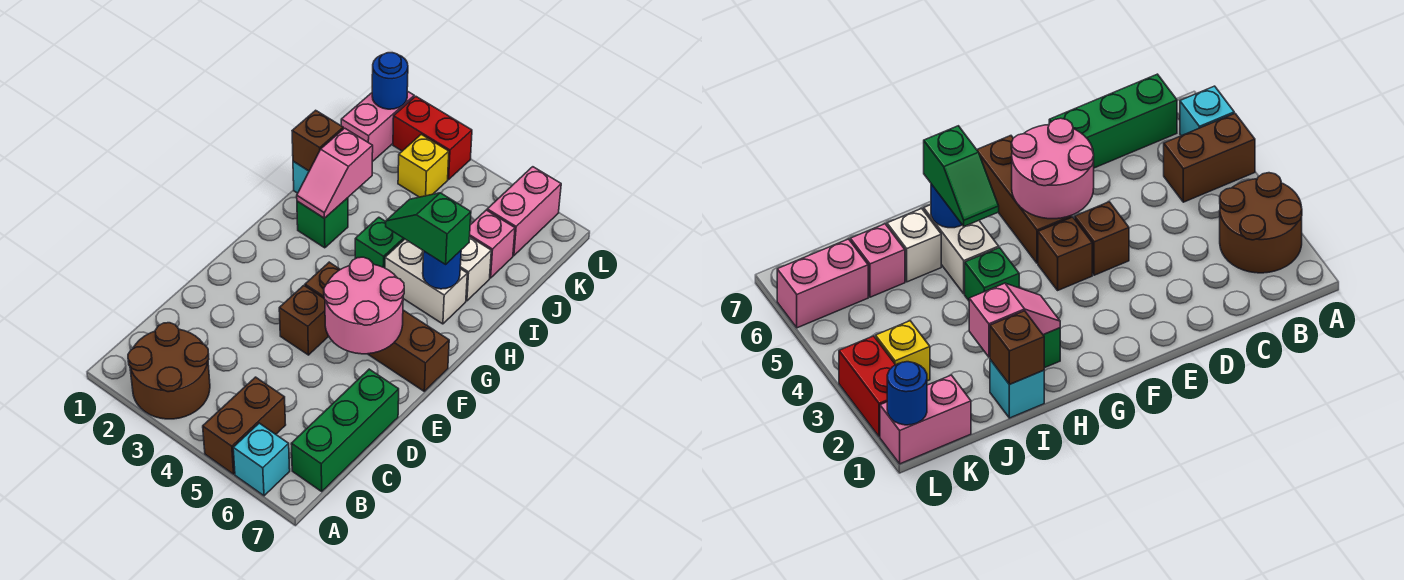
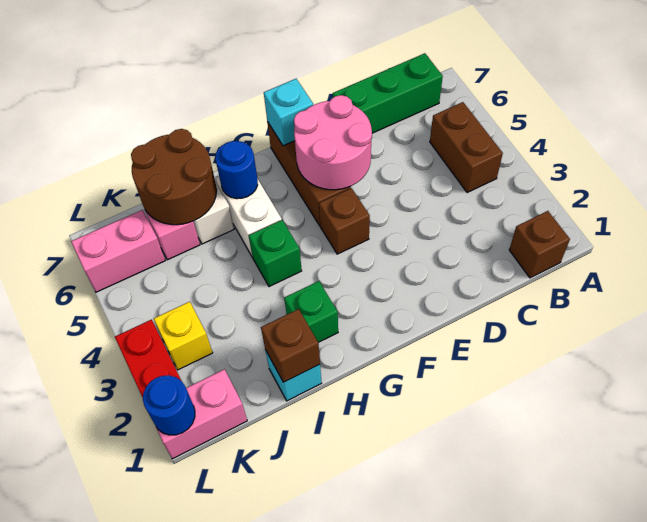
brown round brick A2:B3 level 1 -> brown round brick I6:J7 level 2
brown brick A5:B5 level 1 -> brown brick B4:B5 level 1
cyan brick A6 level 1 -> cyan brick F7 level 2
brown brick E4 level 1 -> brown brick B1 level 1
pink slope H2:I2 level 2 top I -> none
green slope H5:H6 level 3 top 6 -> none

